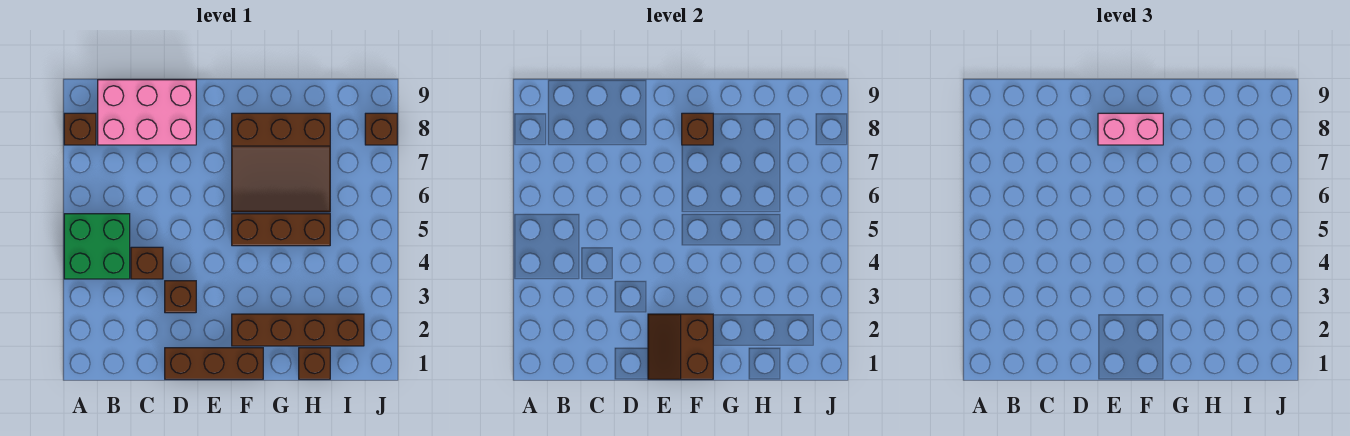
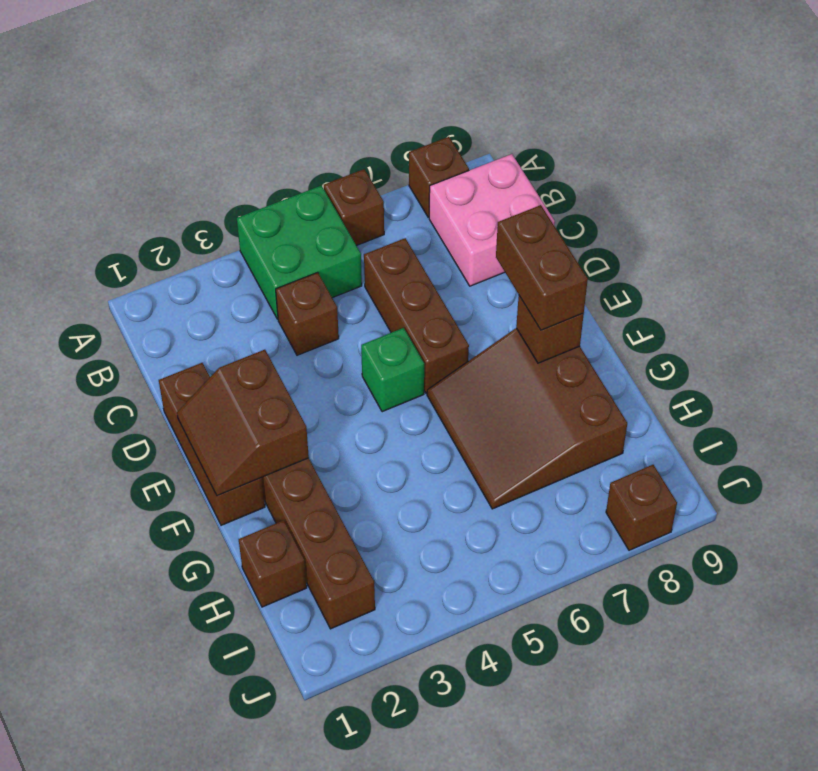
pink brick B8:D9 level 1 -> pink brick B8:C9 level 1
brown brick D3 level 1 -> brown brick A6 level 1
brown slope E1:F2 level 2 top F -> brown slope E1:F2 level 2 top 2
none -> green brick E5 level 1
pink brick E8:F8 level 3 -> brown brick E8:F8 level 3
brown brick F5:H5 level 1 -> brown brick C6:E6 level 1

